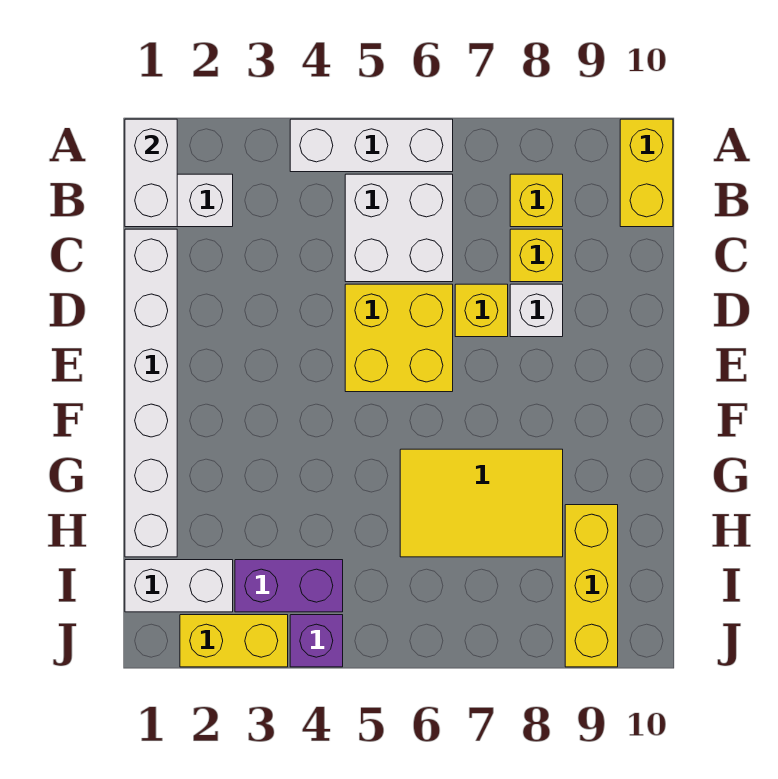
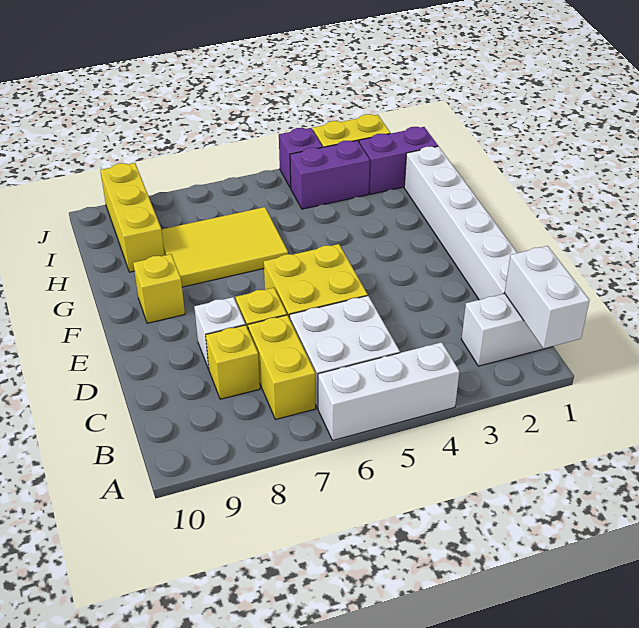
yellow brick A10:B10 level 1 -> yellow brick B7:C7 level 1
yellow brick B8 level 1 -> yellow brick F9 level 1
white brick I1:I2 level 1 -> purple brick I1:I2 level 1

